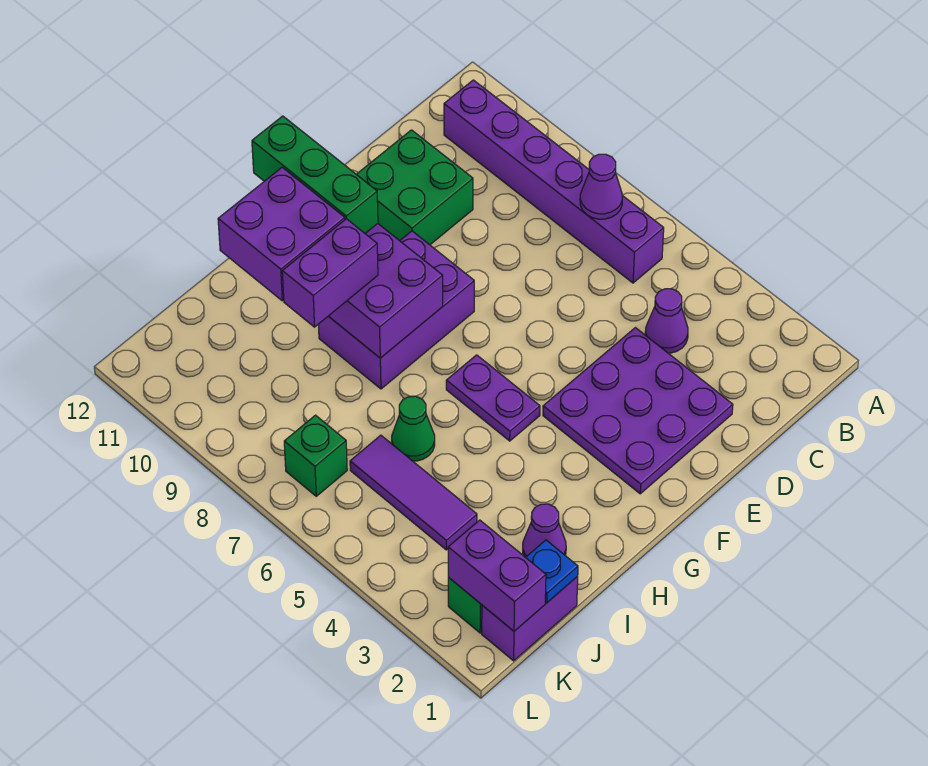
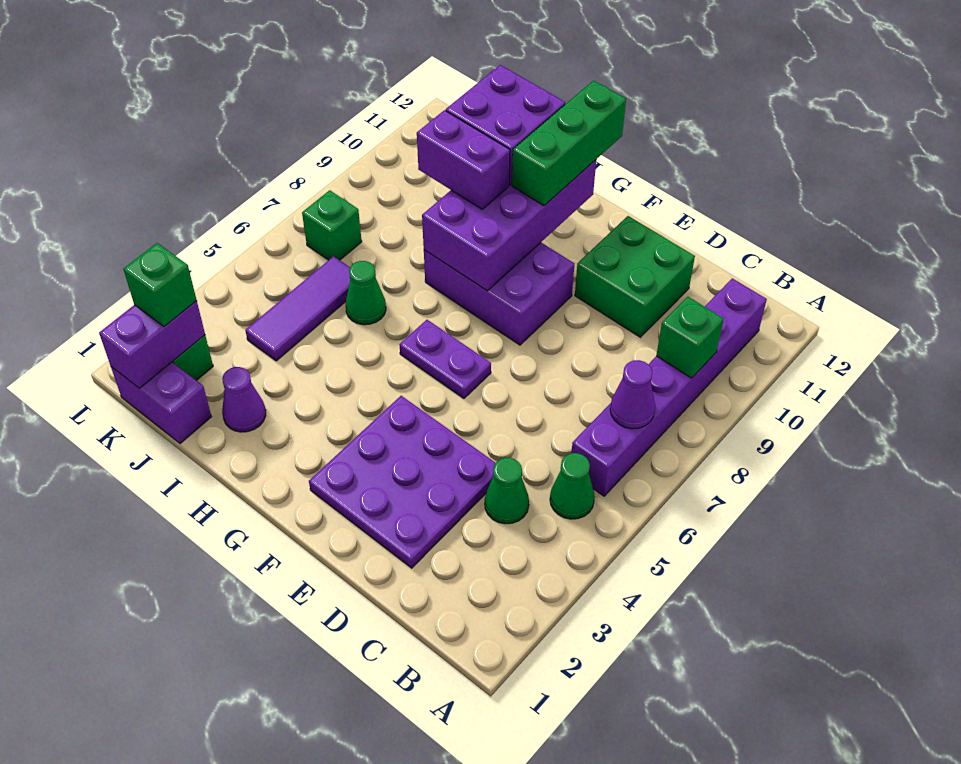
none -> green cone B5 level 1
none -> green brick B9 level 2
purple cone C4 level 1 -> green cone C4 level 1
purple plate G5:G6 level 1 -> purple plate F6:G6 level 1
blue plate J1 level 2 -> none
none -> green brick K2 level 3

